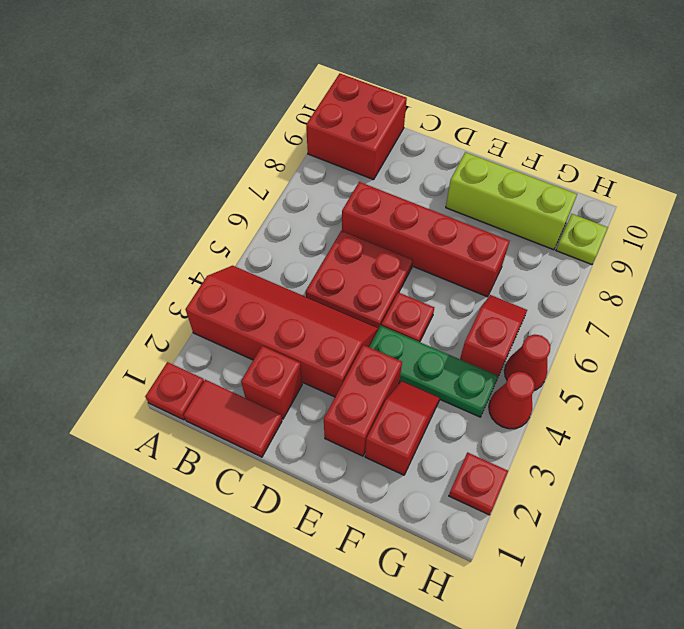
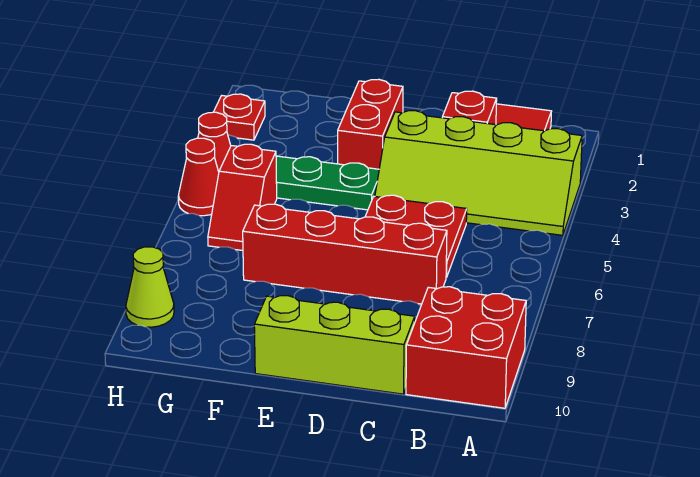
red plate A1 level 1 -> none
red slope A3:D4 level 1 top 3 -> lime slope A3:D4 level 1 top 3
red plate E5 level 1 -> none
lime brick E9:G9 level 1 -> lime brick C10:E10 level 1
red slope F2:F3 level 1 top 2 -> none
lime plate H9 level 1 -> lime cone H9 level 1

